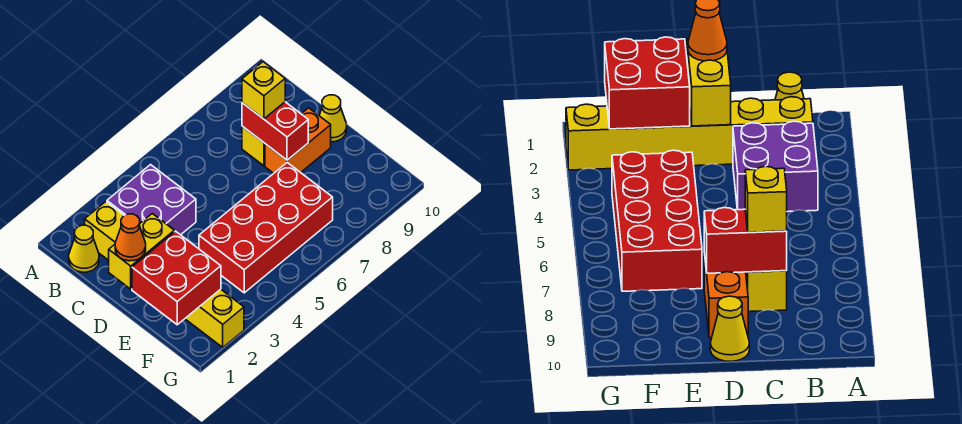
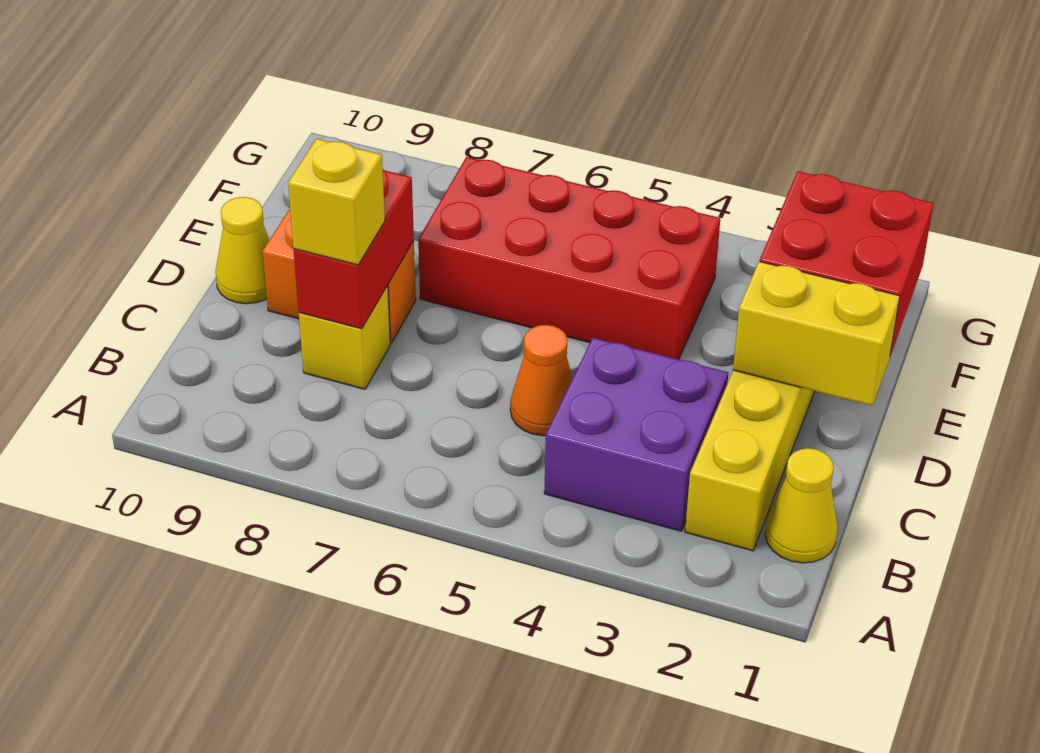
orange cone D1 level 3 -> orange cone C5 level 1

